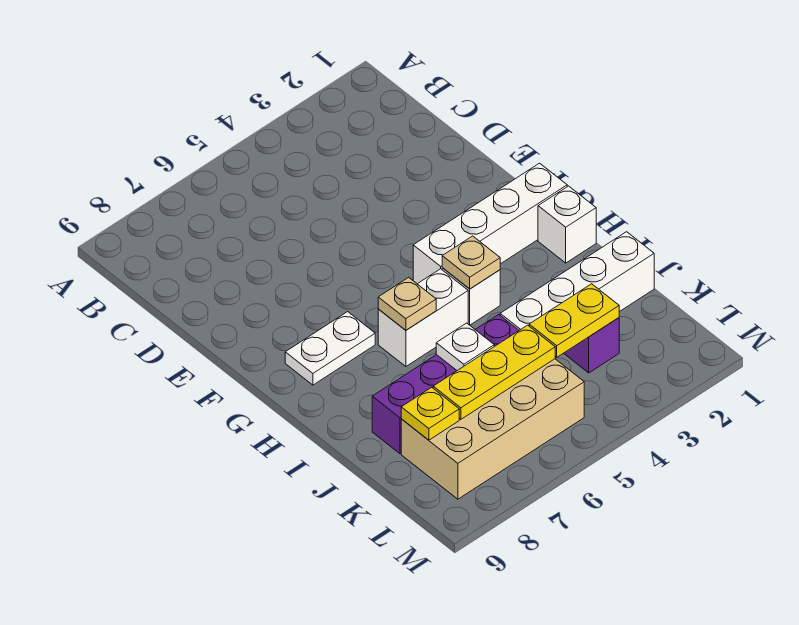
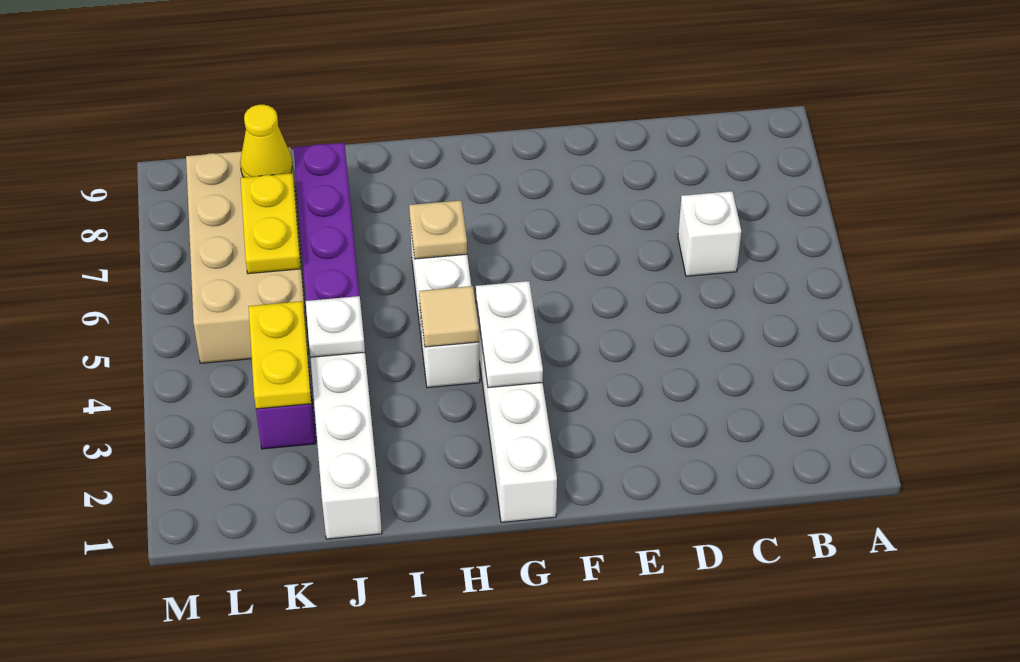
white plate G7:G8 level 1 -> white plate G3:G4 level 2
white brick H1 level 1 -> white brick C6 level 1
tan plate H4 level 2 -> tan tile H4 level 2
white plate J6 level 2 -> white plate J4 level 2
yellow plate K5:K7 level 2 -> yellow plate K6:K7 level 2
yellow plate K8 level 2 -> yellow cone K8 level 2

